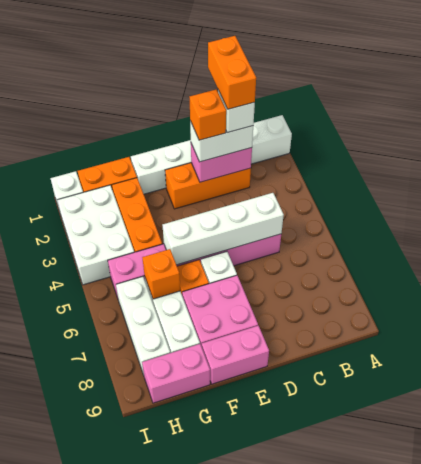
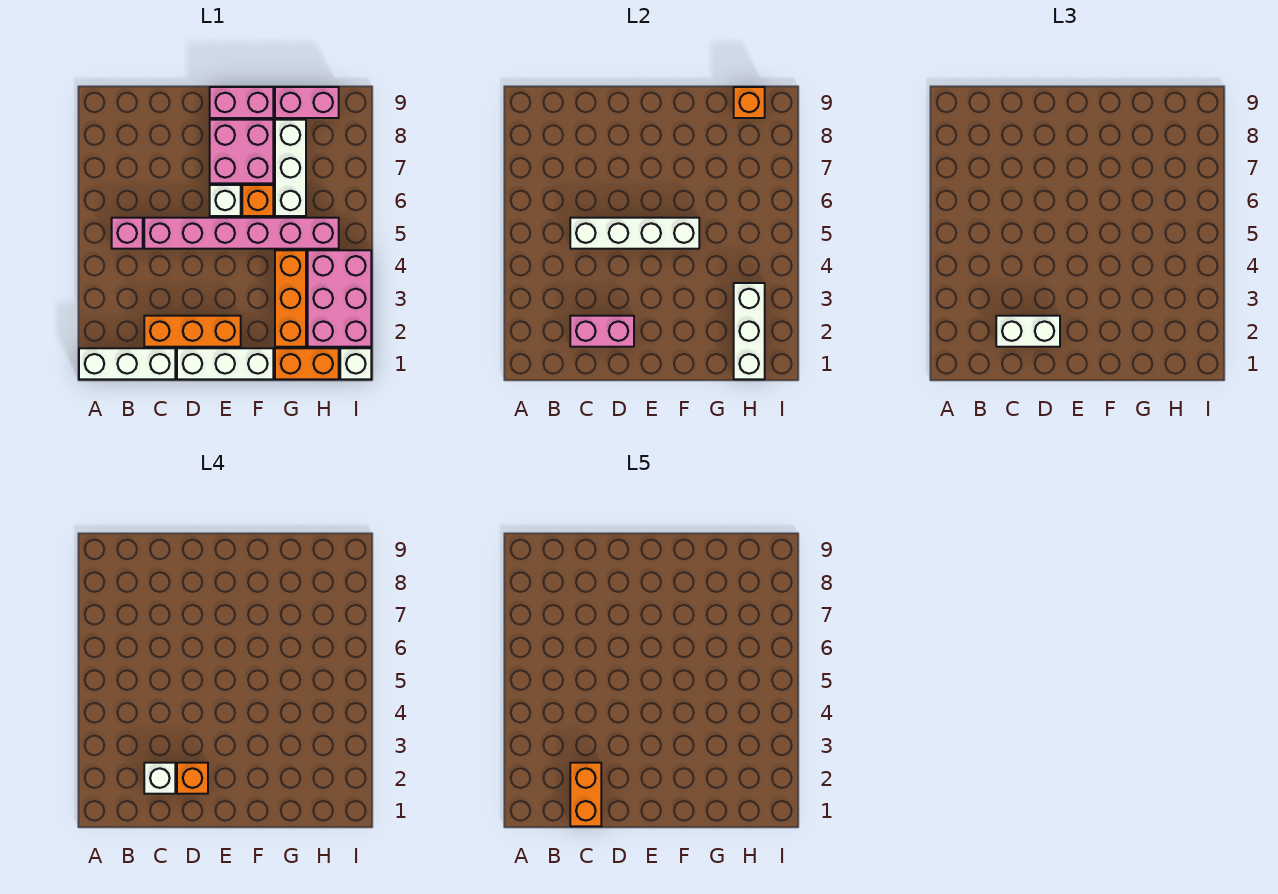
none -> pink brick B5 level 1
orange brick G6 level 2 -> orange brick H9 level 2
white brick H2:I4 level 1 -> pink brick H2:I4 level 1
white brick H6:H8 level 1 -> white brick H1:H3 level 2

